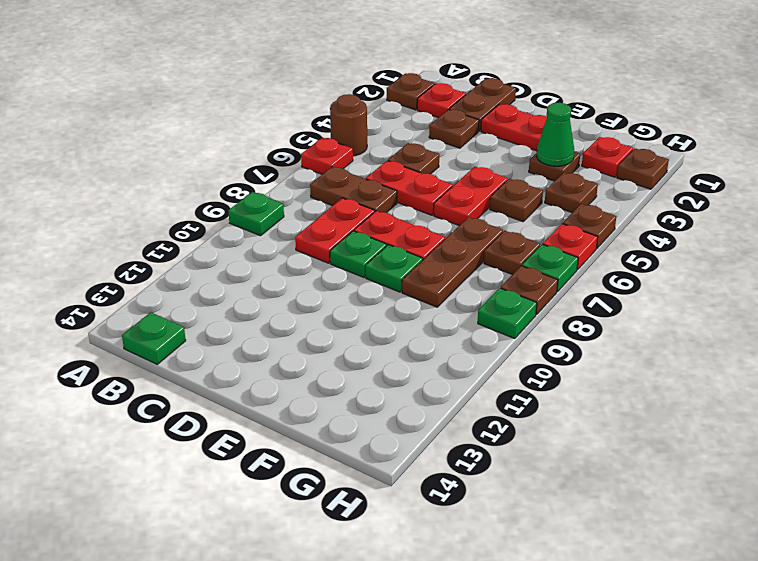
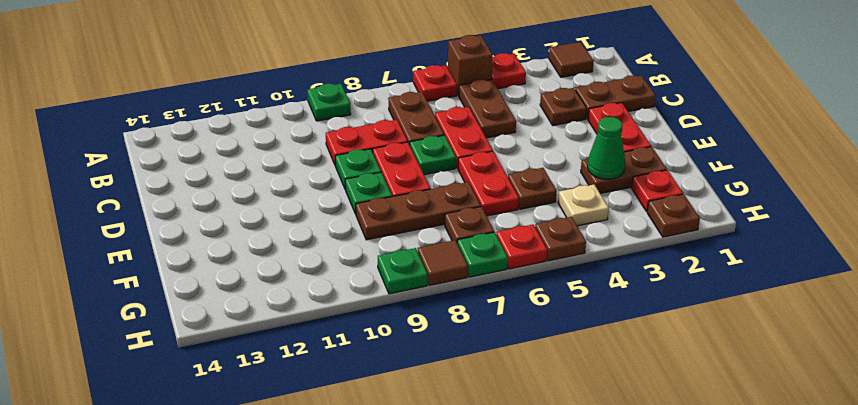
brown plate A2 level 1 -> brown tile A2 level 1
brown round brick A5 level 1 -> brown brick A5 level 1
red plate B2 level 1 -> red plate A4 level 1
green plate B14 level 1 -> green plate D7 level 1
brown plate C5 level 1 -> brown plate B5:C5 level 1
red plate E5:E6 level 1 -> red plate E6:F6 level 1
brown plate F3 level 1 -> brown plate F2:F3 level 1
brown plate G4 level 1 -> tan plate G4 level 1
brown plate H8 level 1 -> brown tile H8 level 1

